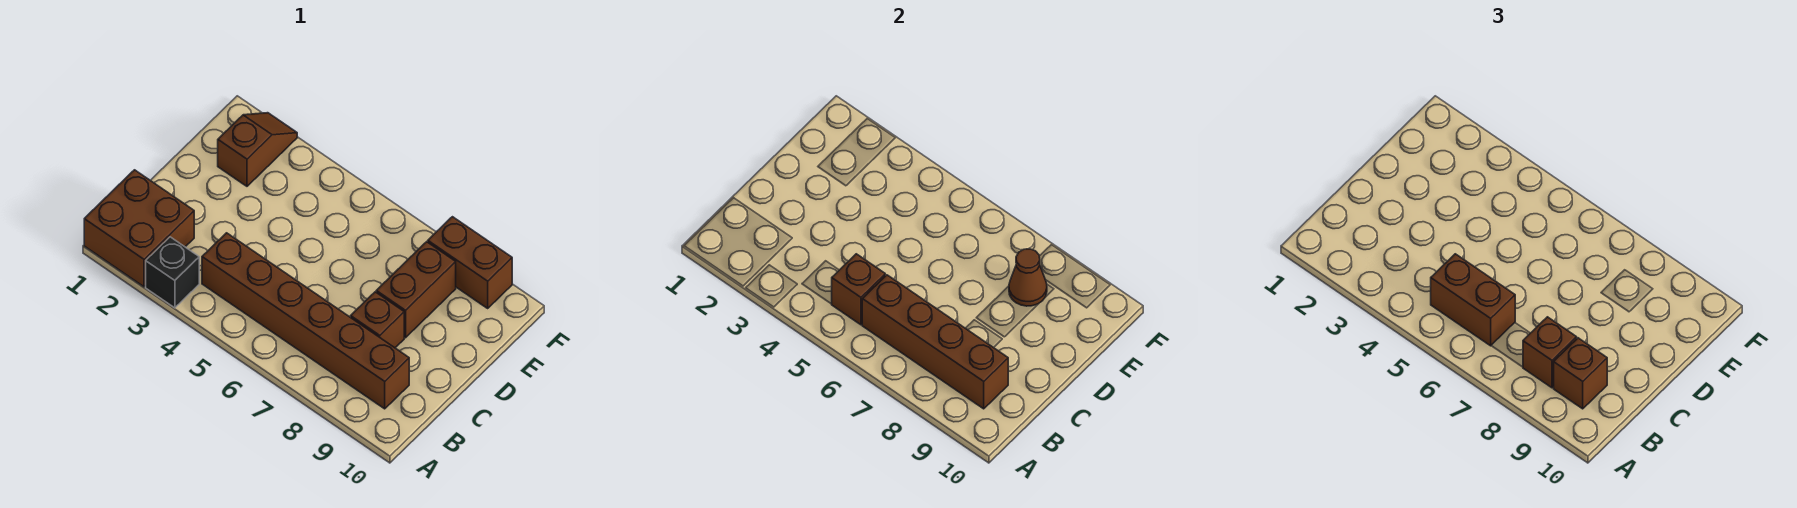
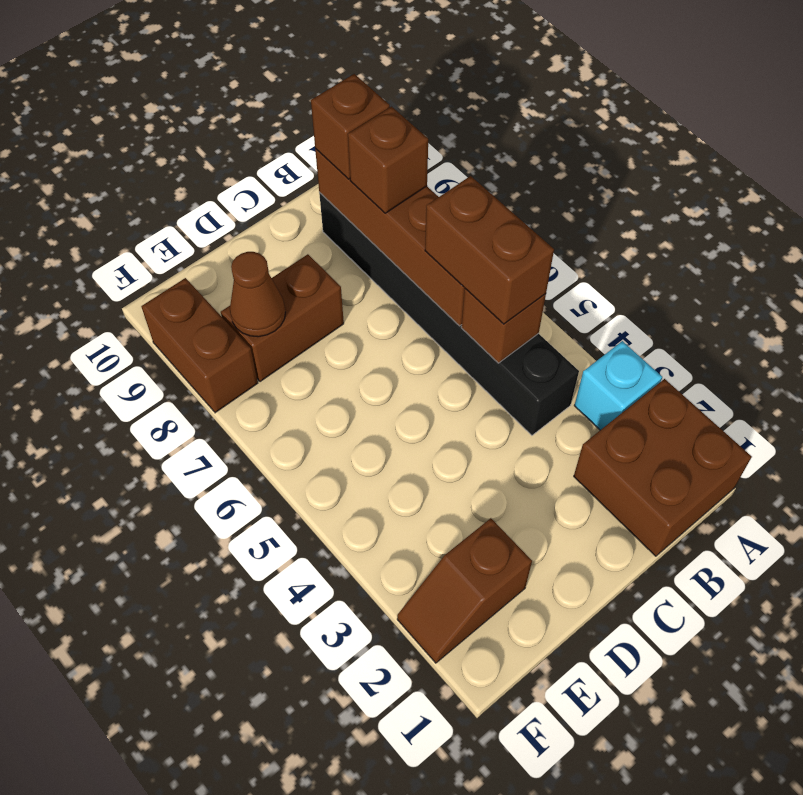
black brick A3 level 1 -> cyan brick A3 level 1
brown brick B4:B9 level 1 -> black brick B4:B9 level 1
brown brick C8 level 1 -> none

